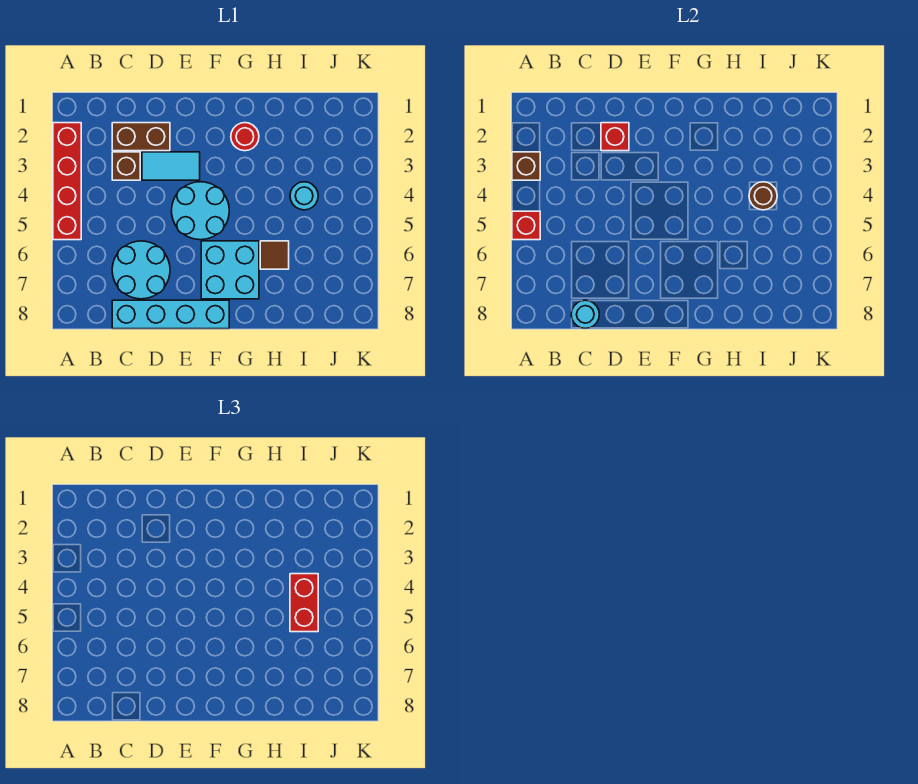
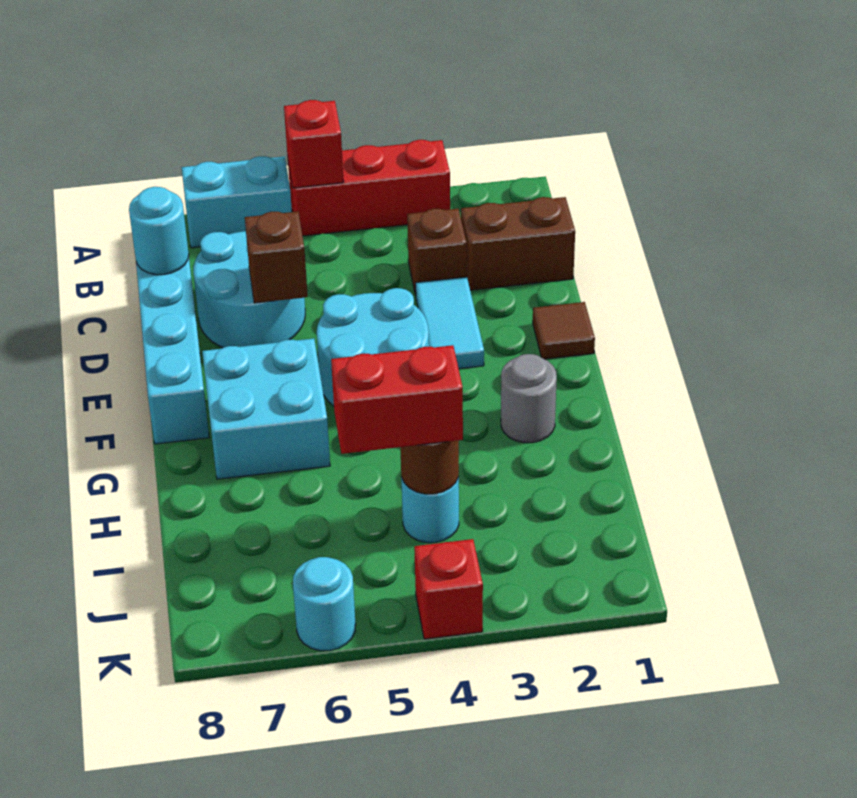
red brick A2:A5 level 1 -> red brick A3:A5 level 1
brown brick A3 level 2 -> brown brick D6 level 2
none -> cyan brick A6:A7 level 1
brown brick C2:D2 level 1 -> brown brick C1:C2 level 1
red brick D2 level 2 -> red brick K4 level 1
red round brick G2 level 1 -> grey round brick G2 level 1
brown tile H6 level 1 -> brown tile E1 level 1
none -> cyan round brick K6 level 1

